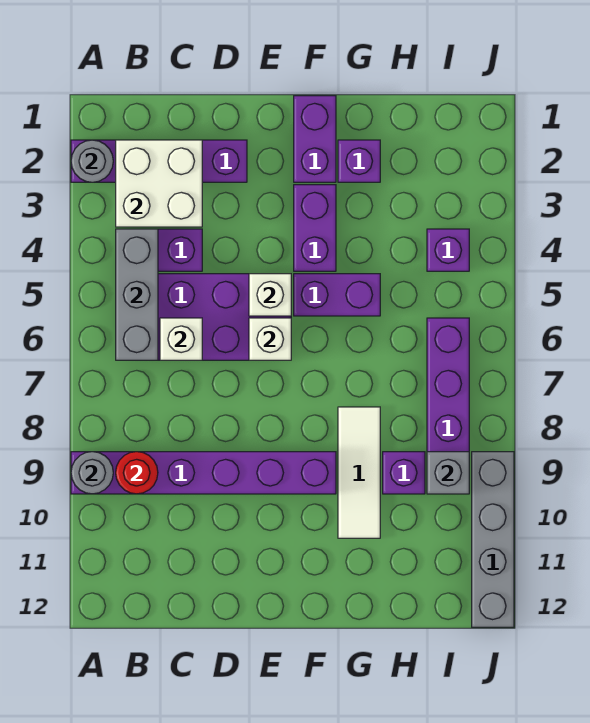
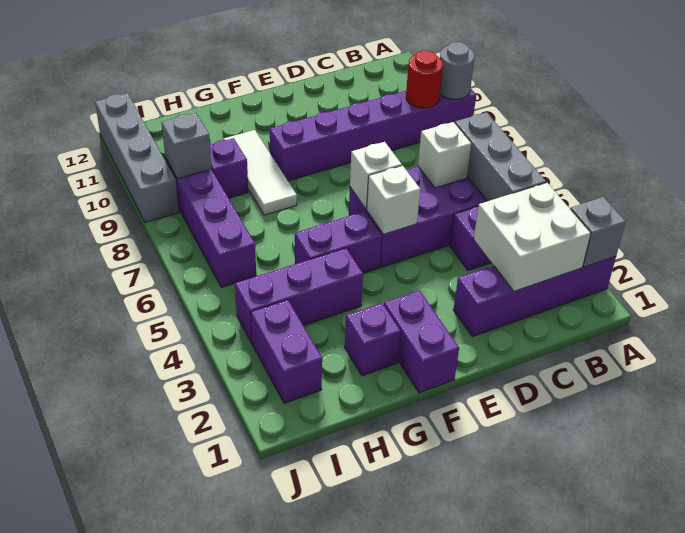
grey round brick A2 level 2 -> grey brick A2 level 2
purple brick F3:F4 level 1 -> purple brick I2:I3 level 1
purple brick I4 level 1 -> purple brick G4:I4 level 1

